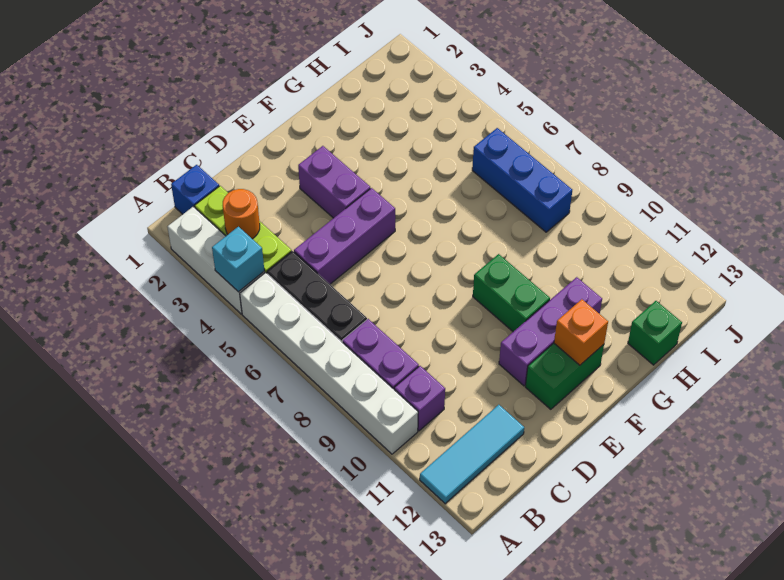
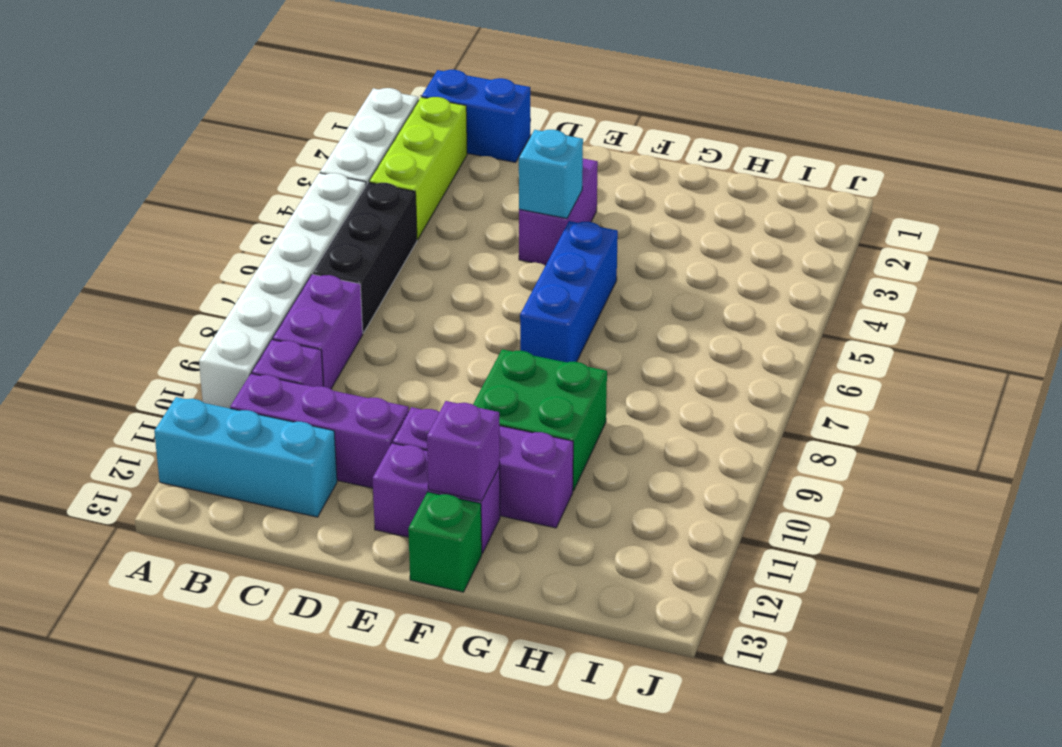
cyan brick A4 level 2 -> cyan brick E4 level 2
cyan tile A12:C12 level 1 -> cyan brick A12:C12 level 1
blue brick B1 level 1 -> blue brick B1:C1 level 1
orange round brick B3 level 2 -> none
purple brick C5:E5 level 1 -> purple brick B11:D11 level 1
green brick E12:F12 level 1 -> purple brick E12:F12 level 1
green brick F9:F10 level 1 -> green brick F9:G10 level 1
orange brick F12 level 2 -> purple brick F12 level 2
green brick H13 level 1 -> green brick F13 level 1
blue brick I6:I8 level 1 -> blue brick F5:F7 level 1

